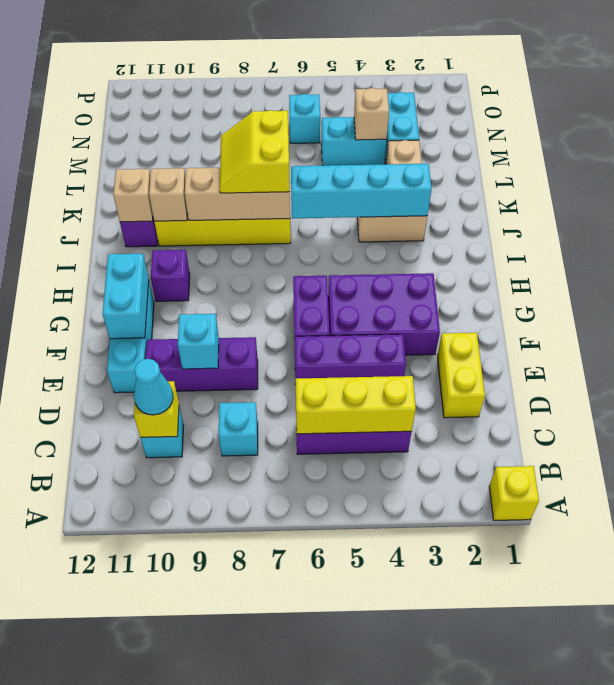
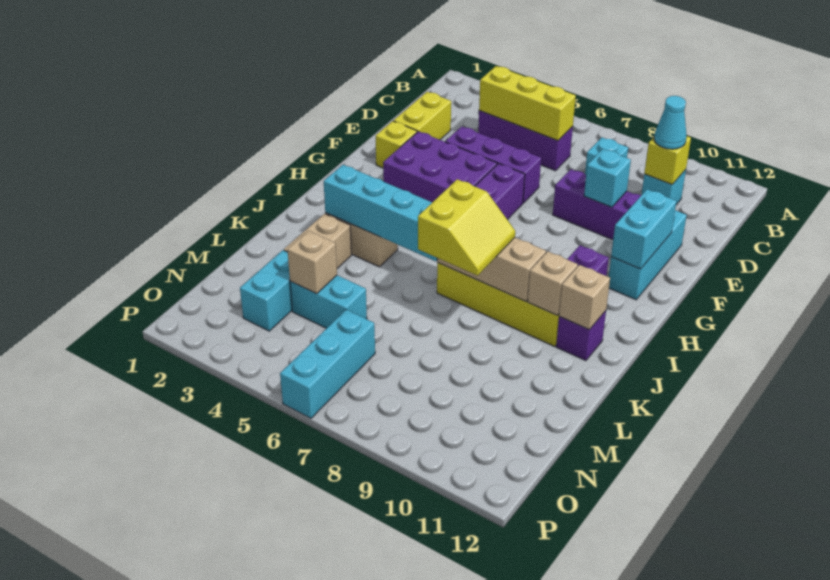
yellow brick A1 level 1 -> yellow brick F2 level 1
cyan brick N6 level 1 -> cyan brick N6:P6 level 1

